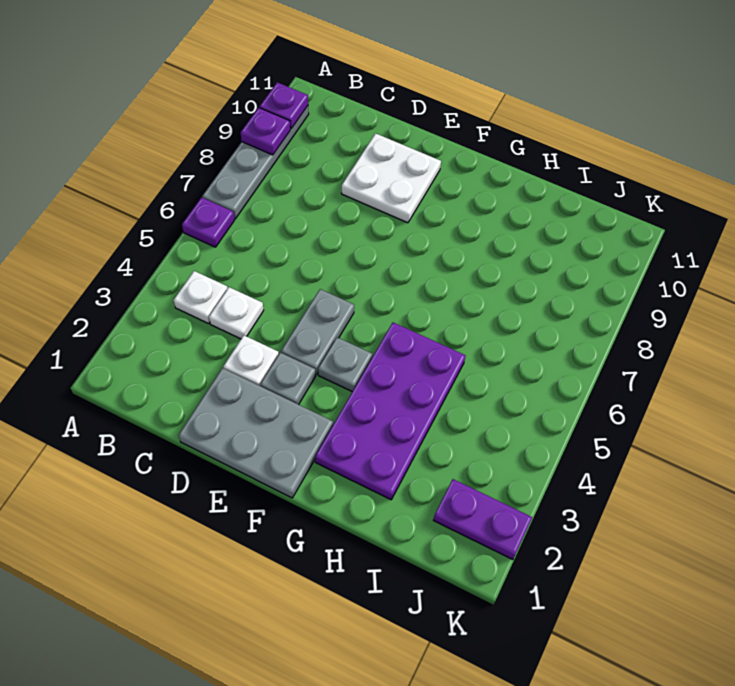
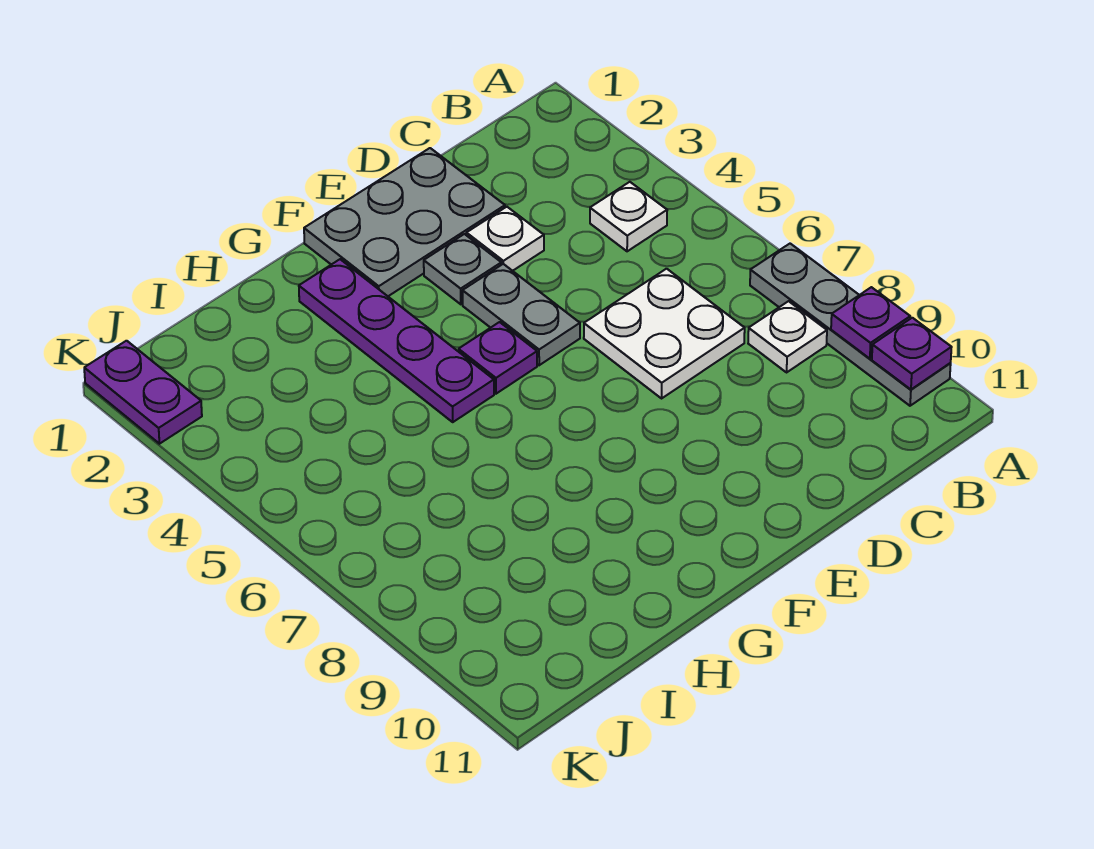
purple plate A6 level 1 -> purple plate F5 level 1
white plate C4 level 1 -> white plate B8 level 1
white plate D9:E10 level 1 -> white plate C6:D7 level 1
grey plate F4 level 1 -> none
purple plate G2:H5 level 1 -> purple plate G2:G5 level 1
purple plate J2:K2 level 1 -> purple plate K1:K2 level 1

